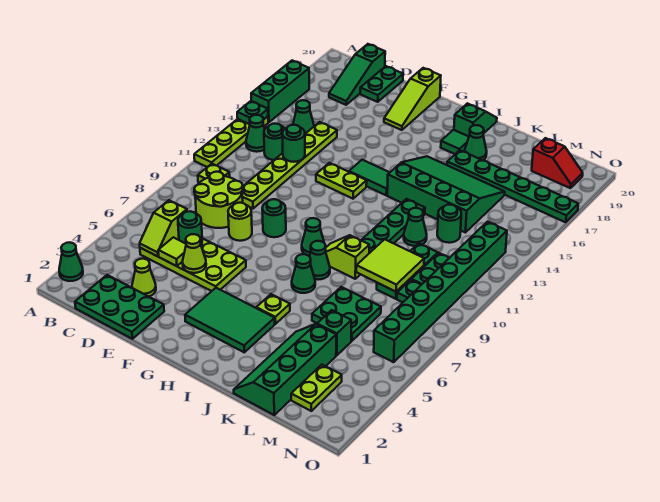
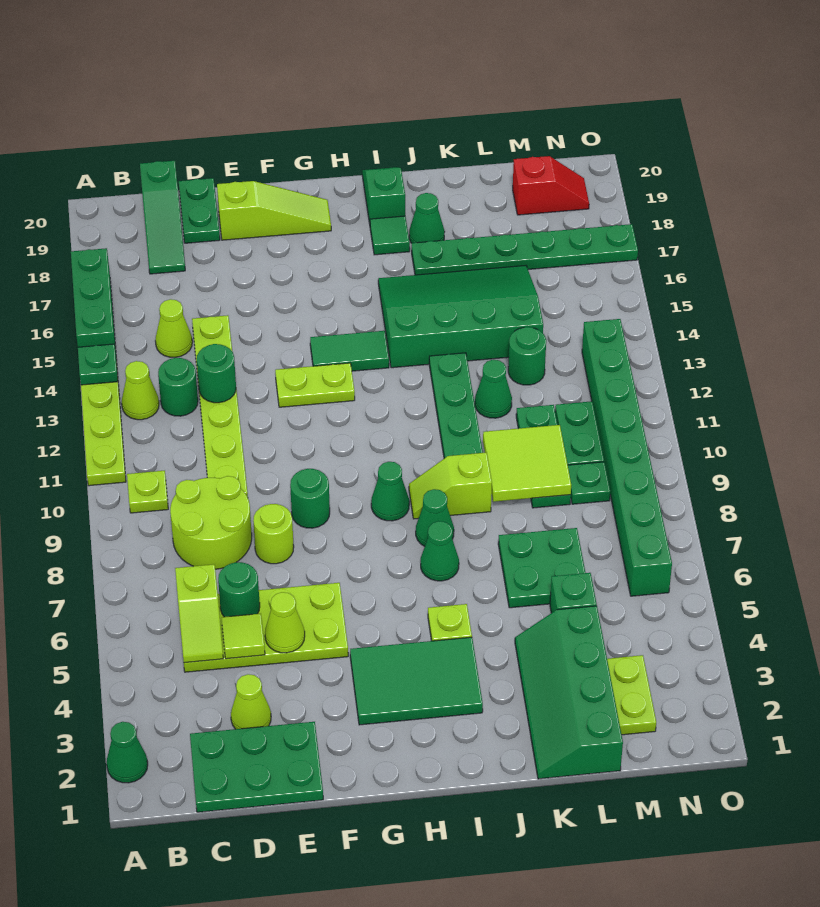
green cone B13 level 1 -> lime cone B13 level 1
green cone C15 level 1 -> lime cone C15 level 1
lime slope F18:F20 level 1 top 20 -> lime slope E19:G19 level 1 top E

